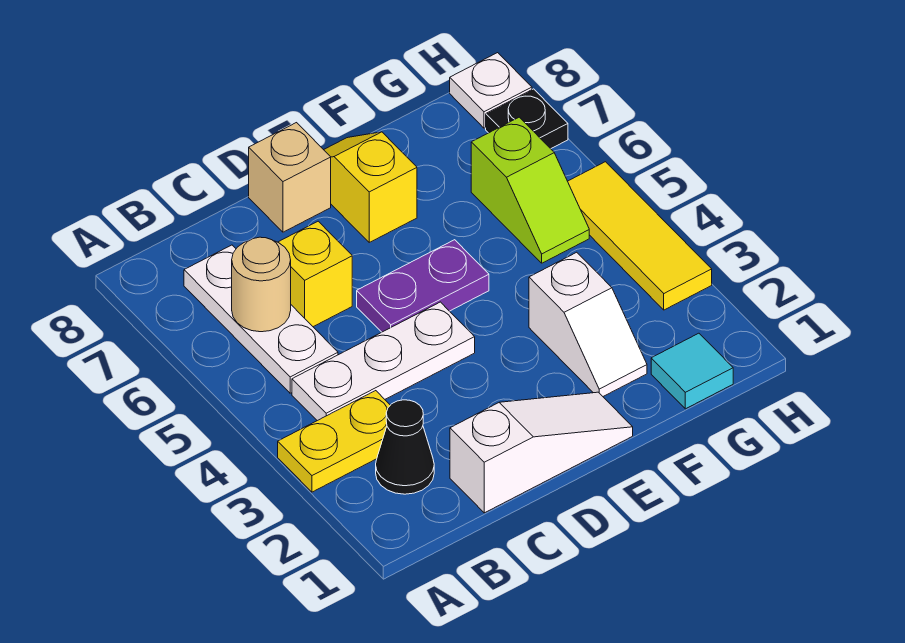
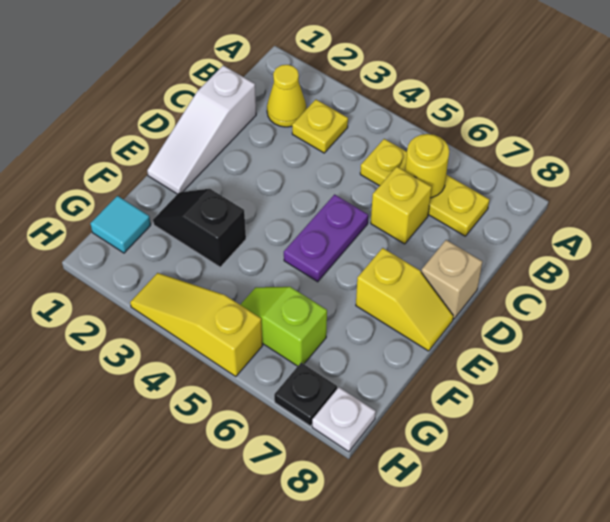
yellow plate A3:B3 level 1 -> yellow plate B3 level 1
black cone B2 level 1 -> yellow cone B2 level 1
white plate B4:D4 level 1 -> none
white plate B5:B7 level 1 -> yellow plate B5:B7 level 1
tan round brick B6 level 2 -> yellow round brick B6 level 2
white slope F2:F3 level 1 top 3 -> black slope F2:F3 level 1 top 3
yellow tile H3:H5 level 1 -> yellow slope H3:H5 level 1 top 5

